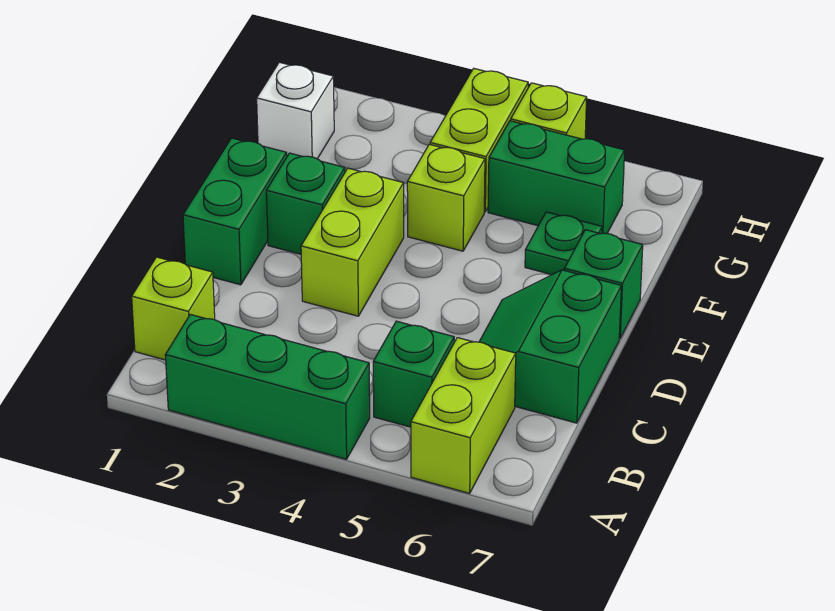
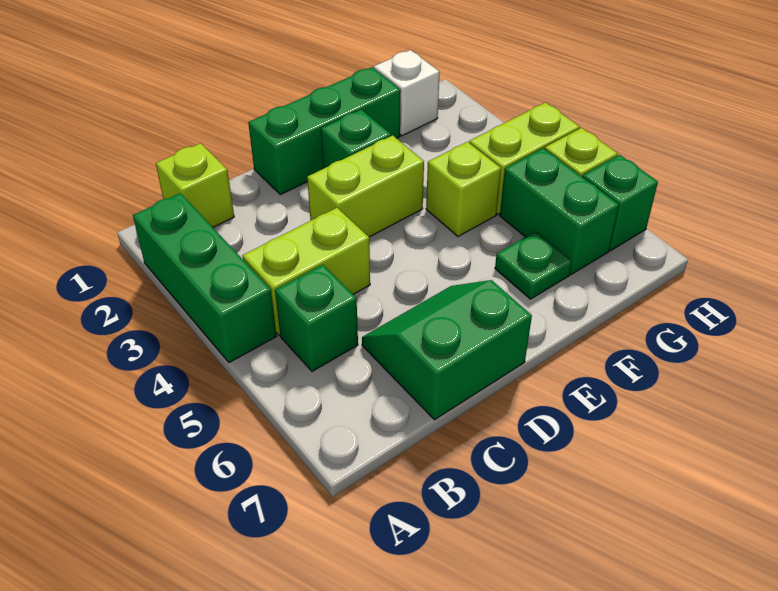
lime brick A6:B6 level 1 -> lime brick B4:C4 level 1
green brick D1:E1 level 1 -> green brick D1:F1 level 1
green brick E7 level 1 -> green brick H6 level 1

